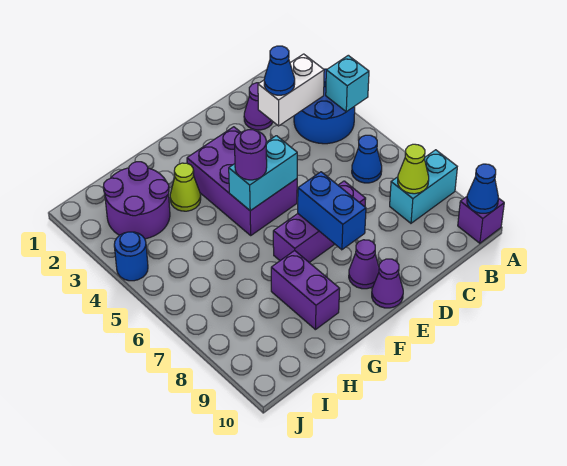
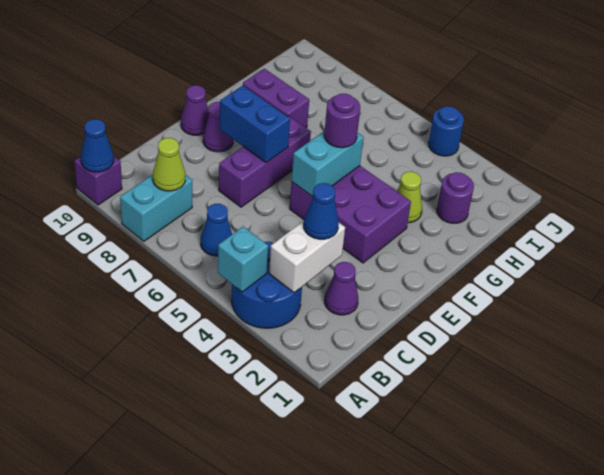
purple round brick H2:I3 level 1 -> purple round brick H2 level 1

